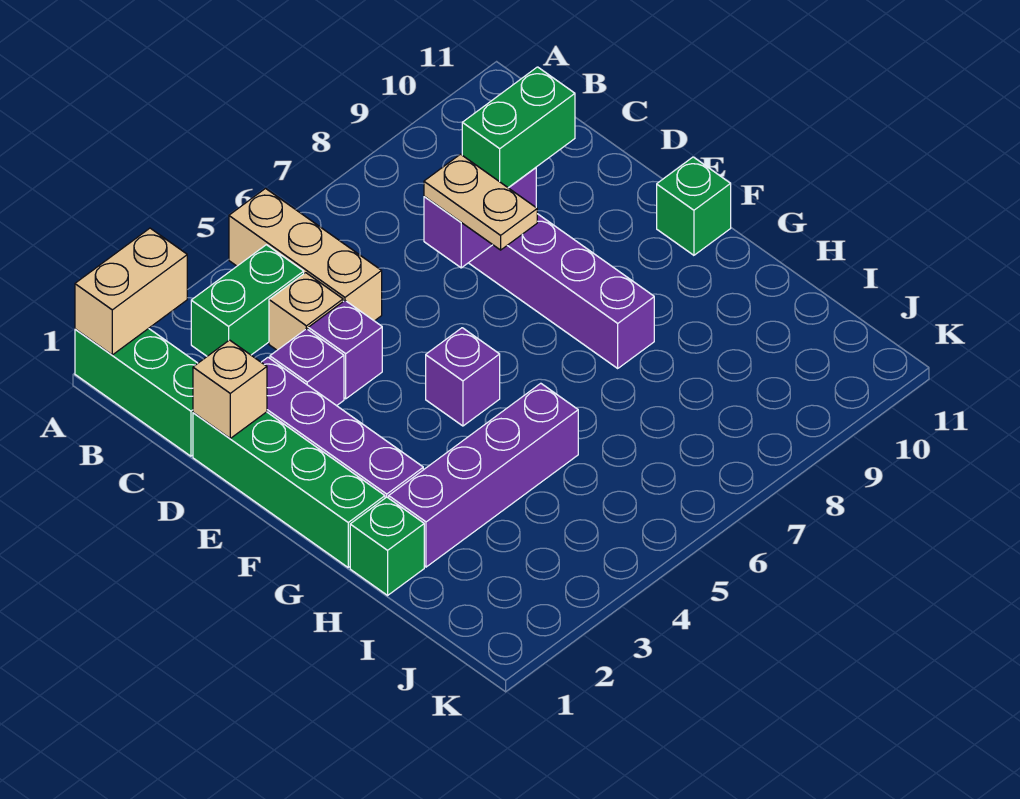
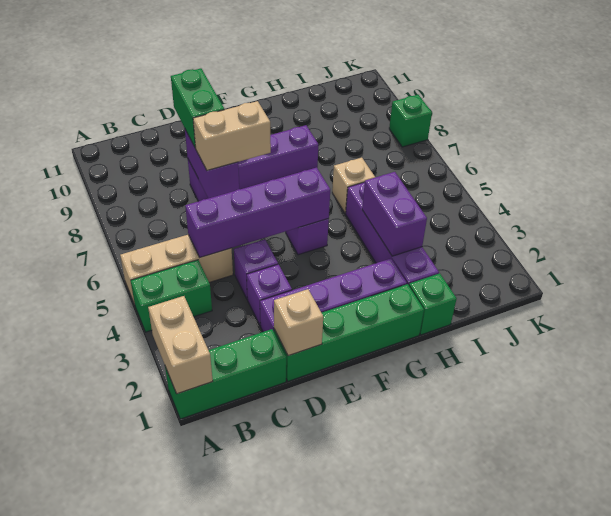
green brick B3:B4 level 1 -> green brick A4:B4 level 1
tan brick C4 level 1 -> tan brick H6 level 1
none -> purple brick C5:F5 level 2
tan plate D7:E7 level 3 -> tan brick D7:E7 level 3
green brick F11 level 1 -> green brick K8 level 1
none -> purple brick H3:H4 level 2

